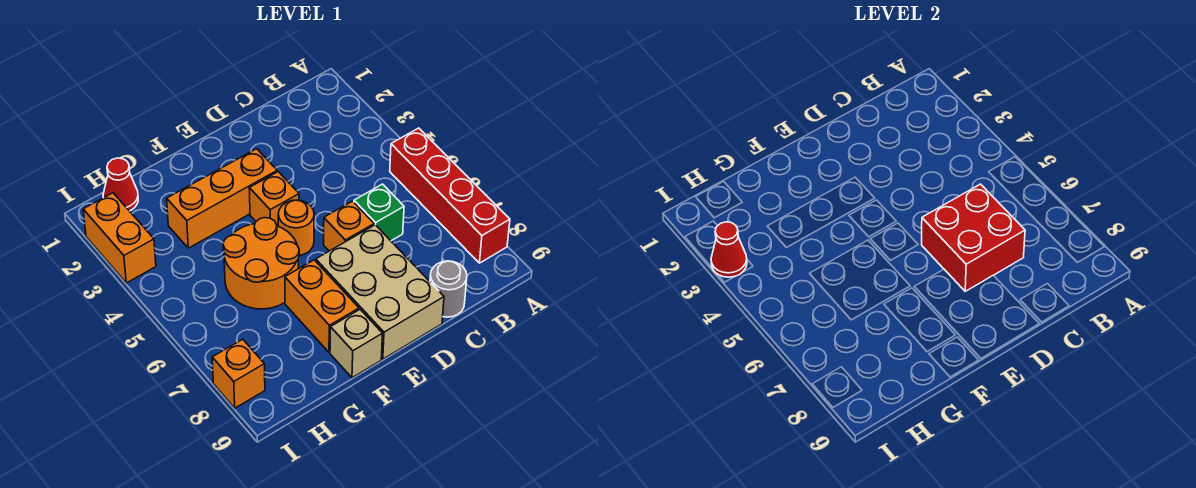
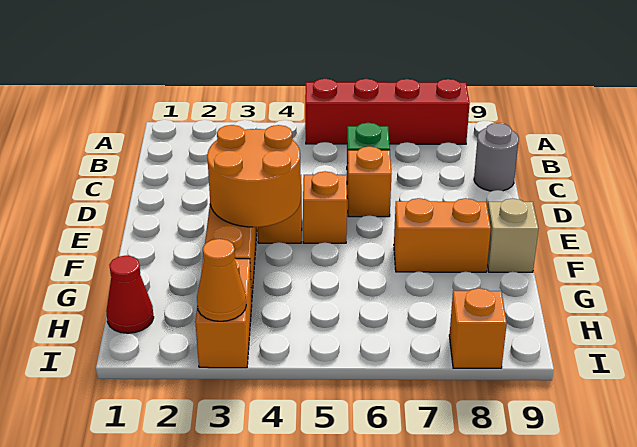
red brick C6:D7 level 2 -> none
tan brick D7:E9 level 1 -> none
orange round brick E5 level 1 -> orange brick E5 level 1
orange round brick F5:G6 level 1 -> orange round brick E3:F4 level 2
orange brick I2:I3 level 1 -> orange brick H3:I3 level 1
red cone I3 level 2 -> orange cone I3 level 2

